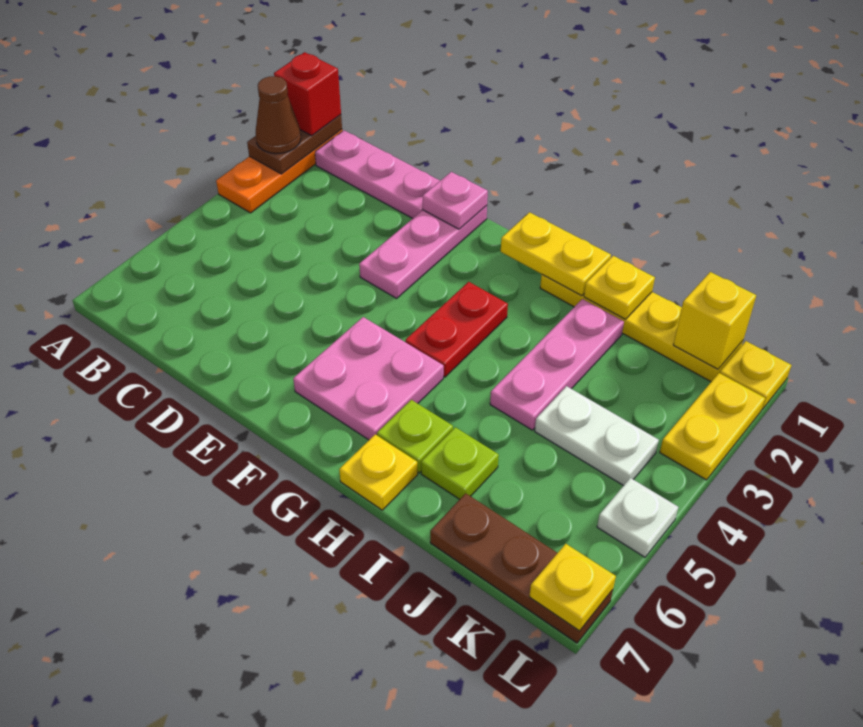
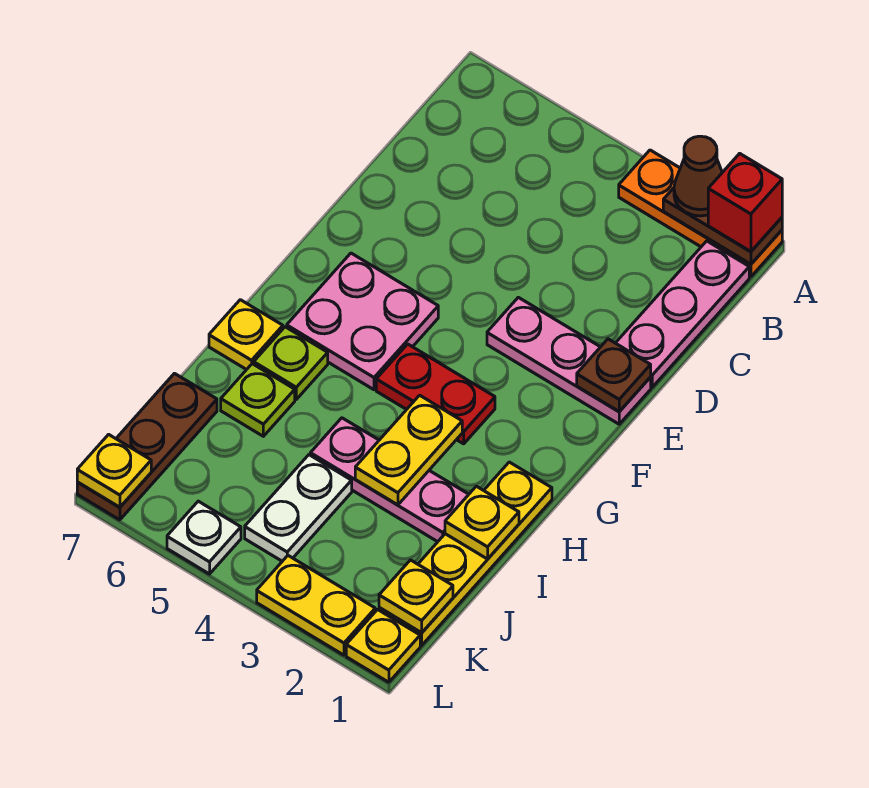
pink plate E1 level 2 -> brown plate E1 level 2
yellow plate G1:H1 level 2 -> yellow plate H3:I3 level 2
yellow brick K1 level 2 -> yellow plate K1 level 2

